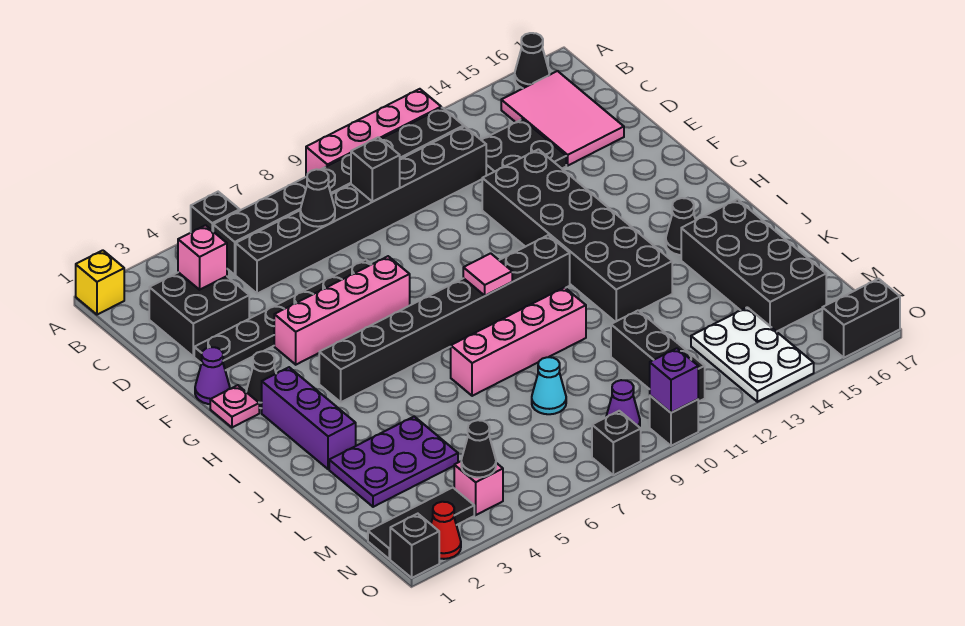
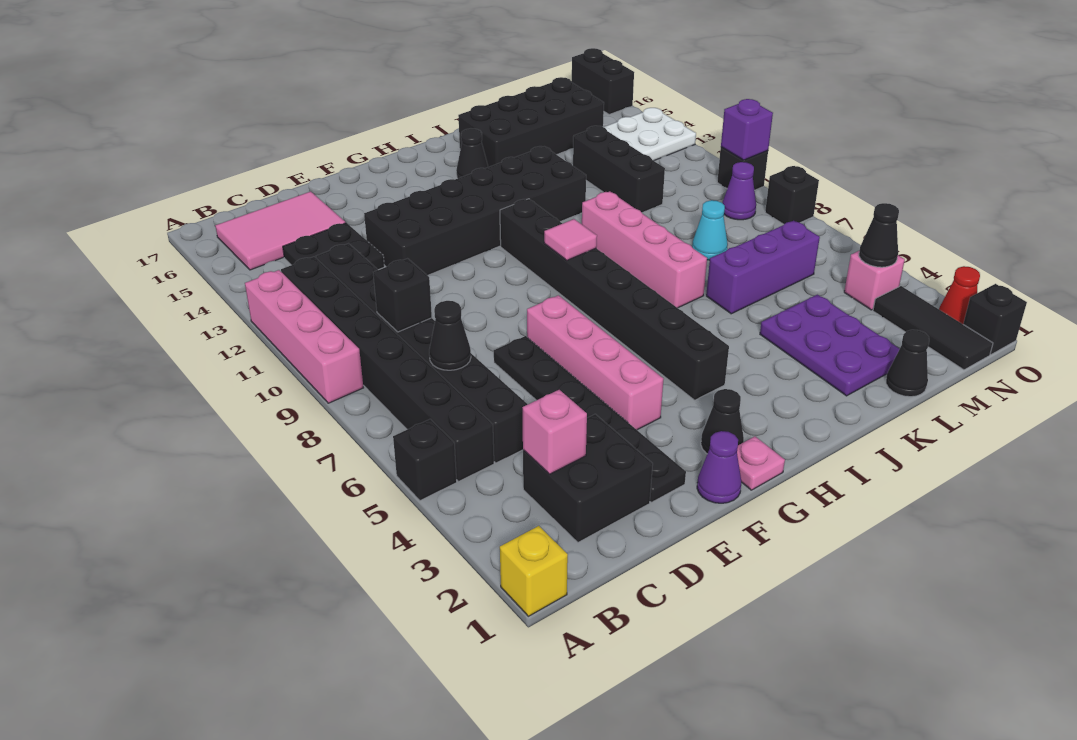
black cone A16 level 1 -> black cone L1 level 1
purple brick H2:J2 level 1 -> purple brick K6:M6 level 1
black brick L11:N11 level 1 -> black brick L11:L13 level 1

